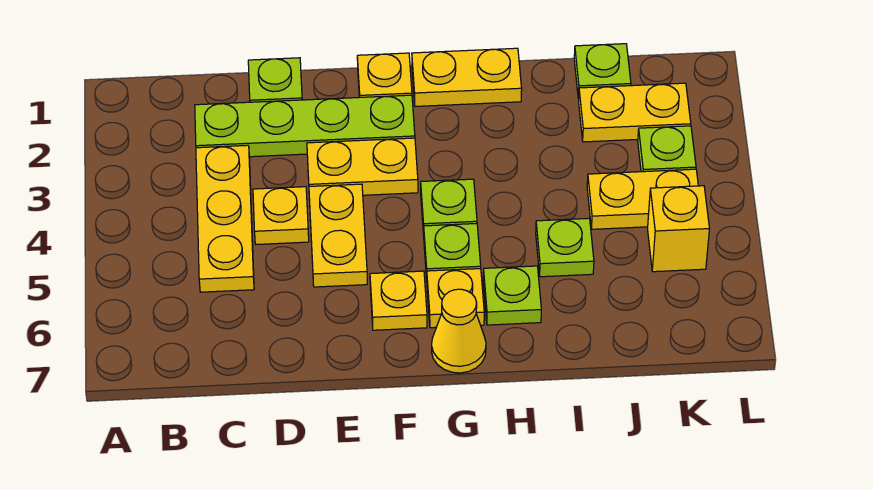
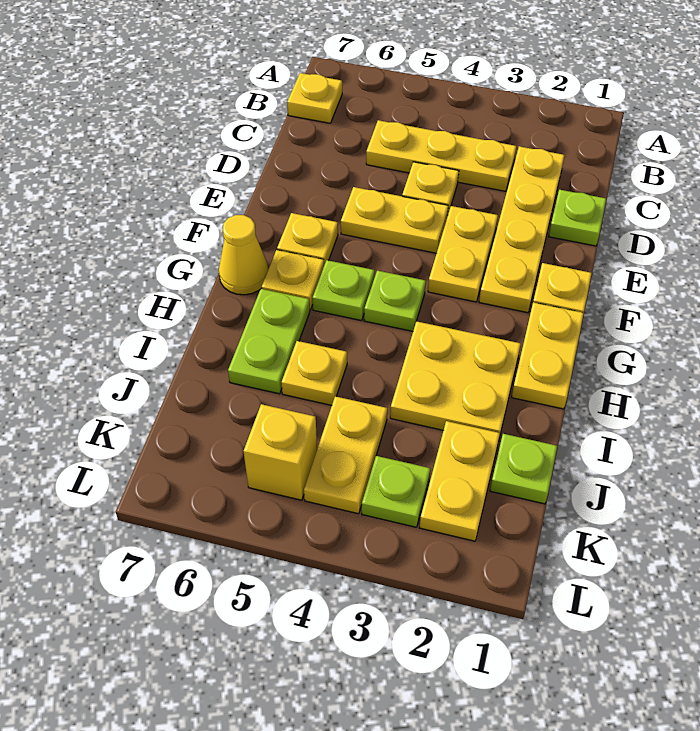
none -> yellow plate B7 level 1
lime plate C2:F2 level 1 -> yellow plate C2:F2 level 1
none -> yellow plate H2:I3 level 1
lime plate H6 level 1 -> lime plate H6:I6 level 1
lime plate I5 level 1 -> yellow plate I5 level 1

